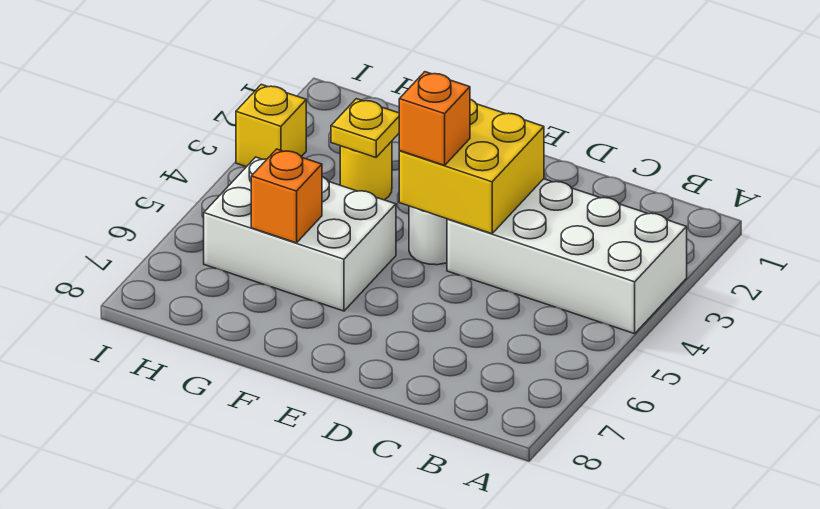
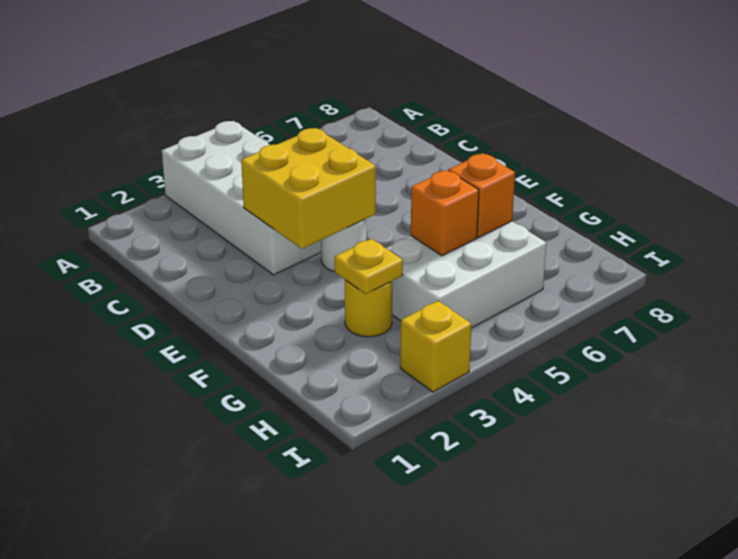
orange brick E4 level 3 -> orange brick G5 level 2
white brick F5:H6 level 1 -> white brick G4:H6 level 1

